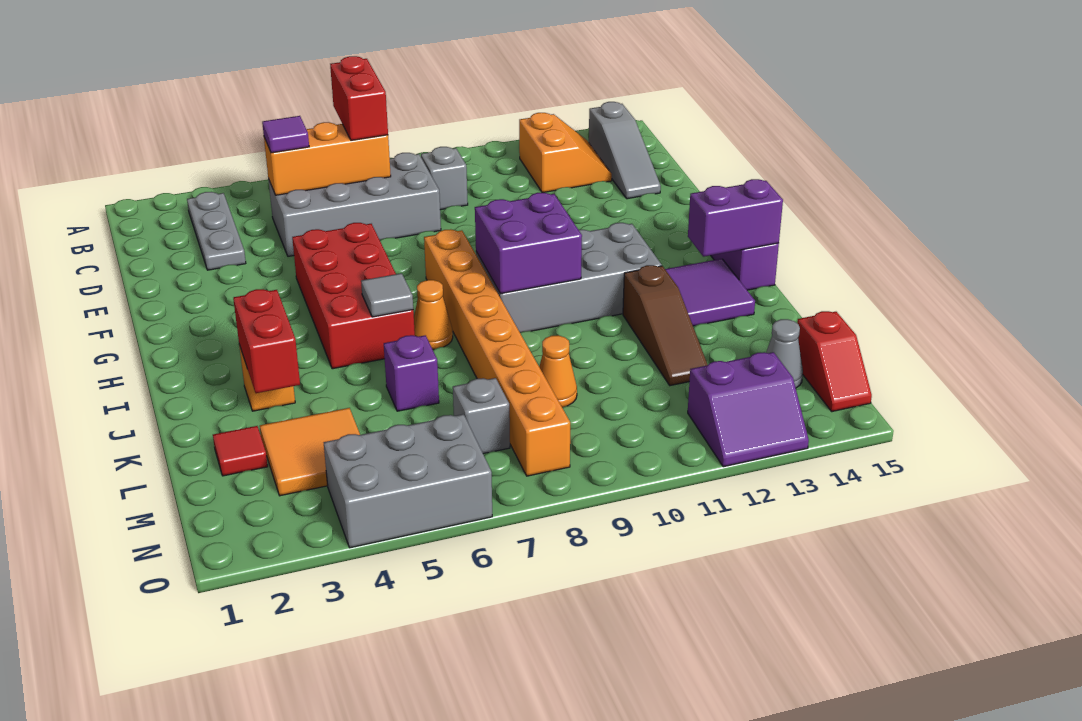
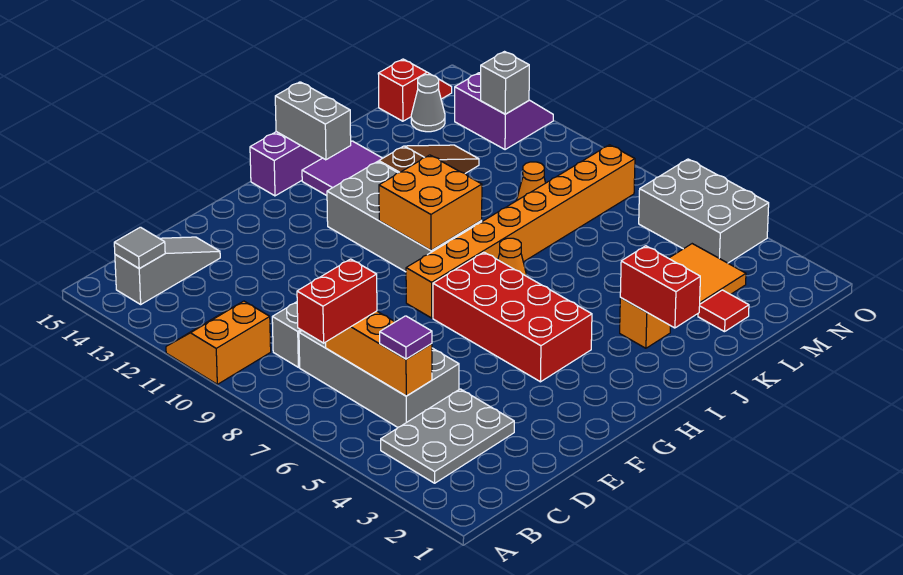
grey plate B3:D3 level 1 -> grey plate B3:D4 level 1
orange slope B12:C13 level 1 top 12 -> orange slope A10:B11 level 1 top 10
red brick F5:I6 level 1 -> red brick G4:H7 level 1
purple brick H9:I10 level 2 -> orange brick H9:I10 level 2
grey tile I6 level 2 -> grey tile B14 level 2
purple brick I14:I15 level 2 -> grey brick I14:I15 level 2
red brick J3:K3 level 2 -> red brick J2:J3 level 2
purple brick K6 level 1 -> none
grey brick M7 level 1 -> grey brick N12 level 2

